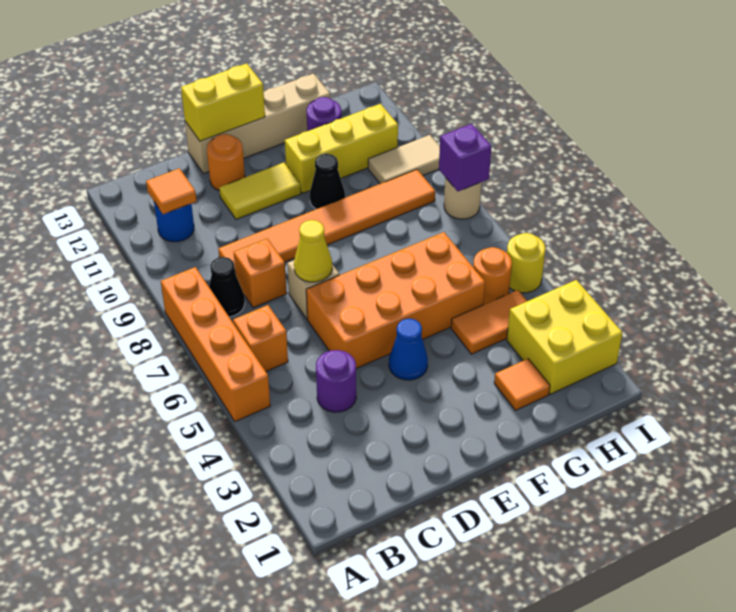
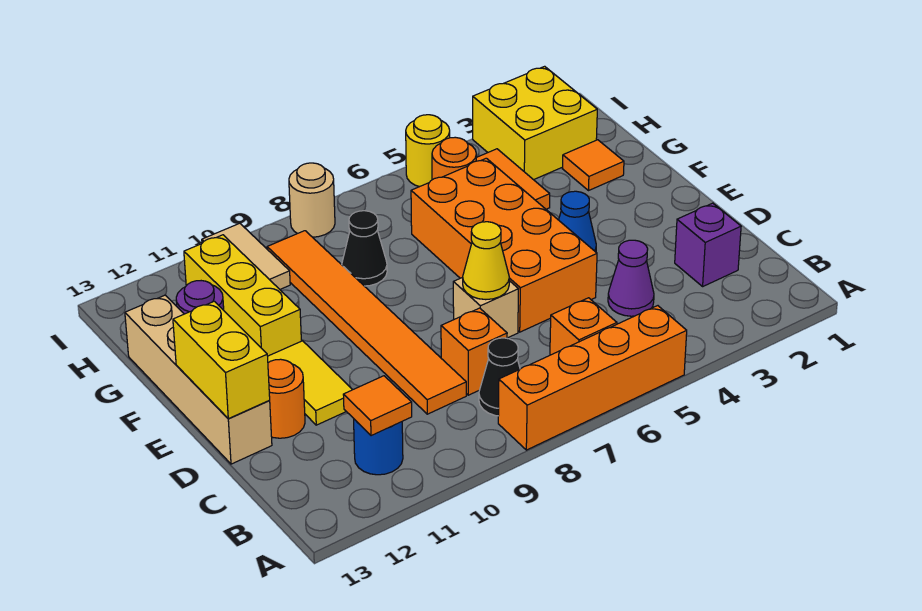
purple round brick C4 level 1 -> purple cone C4 level 1
black cone F10 level 1 -> black cone G8 level 1
purple brick I8 level 2 -> purple brick C2 level 1

